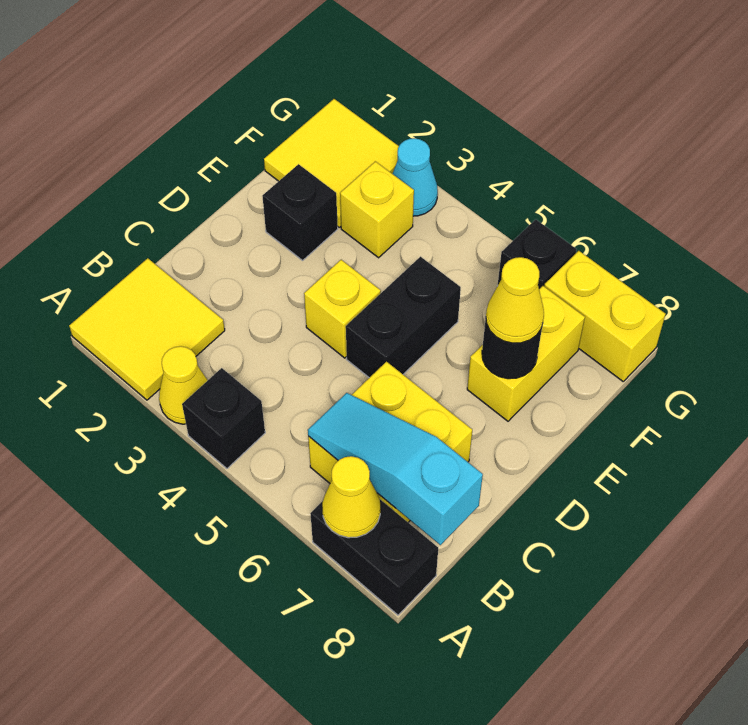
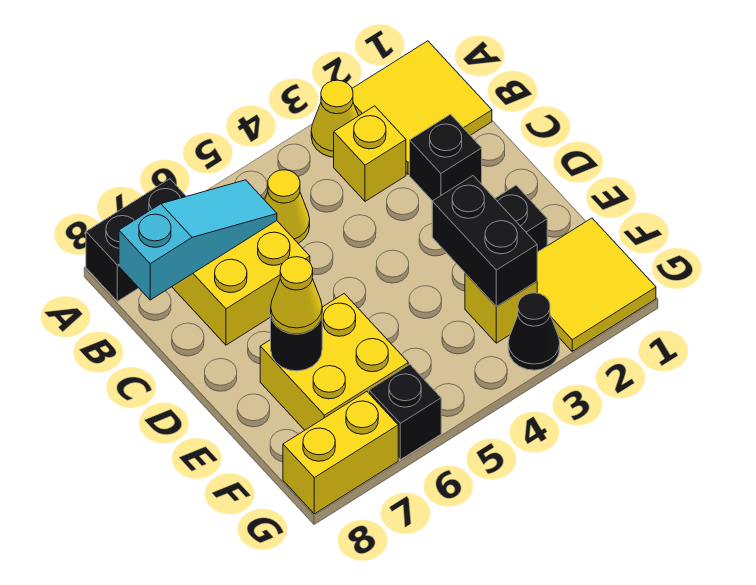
black brick A4 level 1 -> black brick C2 level 1
yellow cone A7 level 2 -> yellow cone B5 level 1
yellow brick D4 level 1 -> yellow brick B3 level 1
black brick D5:E5 level 1 -> black brick E3:F3 level 2
yellow brick E7:F7 level 1 -> yellow brick E6:F7 level 1
cyan cone G3 level 1 -> black cone G3 level 1

